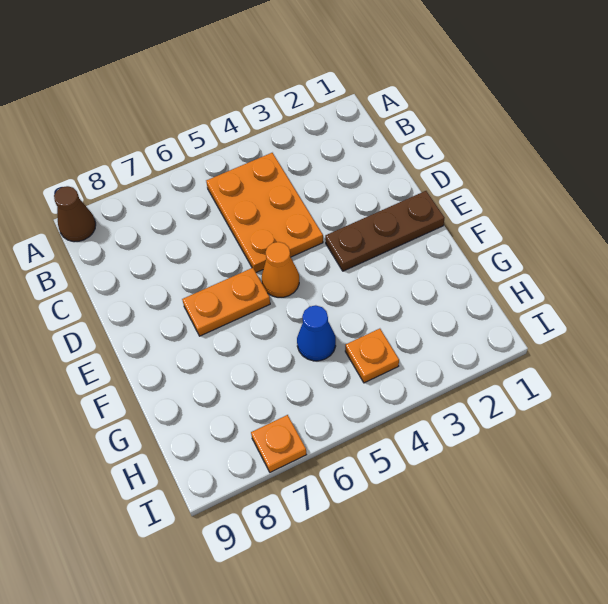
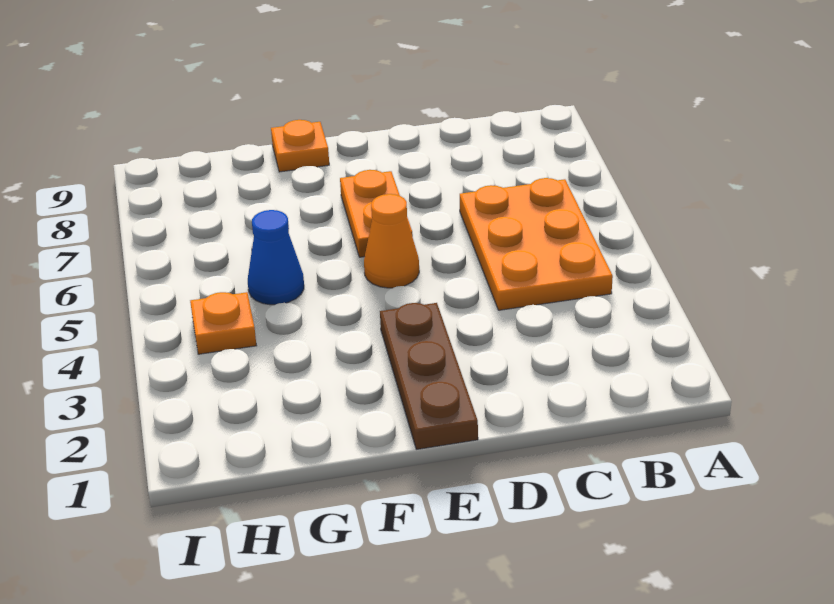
brown cone A9 level 1 -> none
orange plate B4:D5 level 1 -> orange plate B4:C6 level 1
orange plate I7 level 1 -> orange plate F9 level 1

